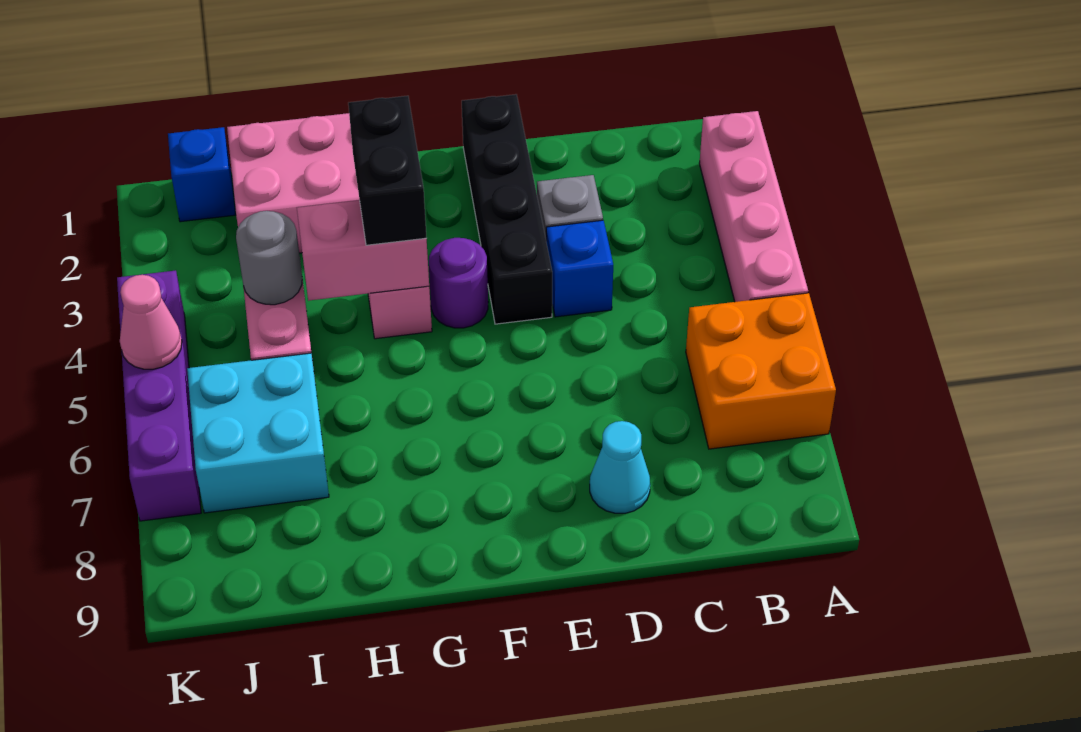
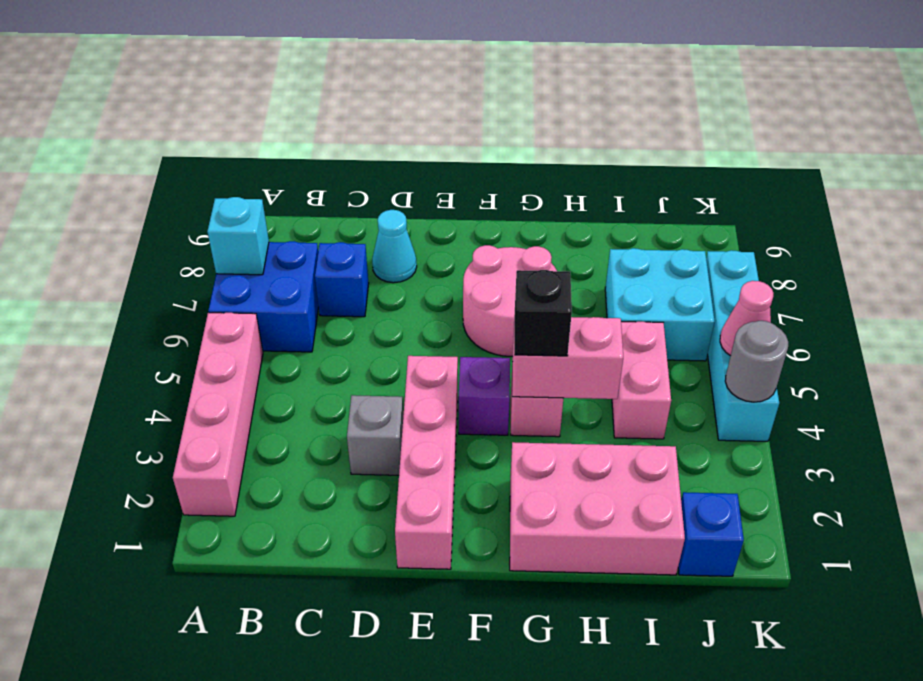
orange brick A6:B7 level 1 -> blue brick A6:B7 level 1
none -> cyan brick A7 level 2
blue brick D4 level 1 -> blue brick C7 level 1
black brick E1:E4 level 1 -> pink brick E1:E4 level 1
purple round brick F4 level 1 -> purple brick F4 level 1
none -> pink round brick F6:G7 level 1
black brick G3:G4 level 3 -> black brick G4 level 3
grey round brick I4 level 2 -> grey round brick K4 level 2
purple brick K4:K7 level 1 -> cyan brick K4:K7 level 1

